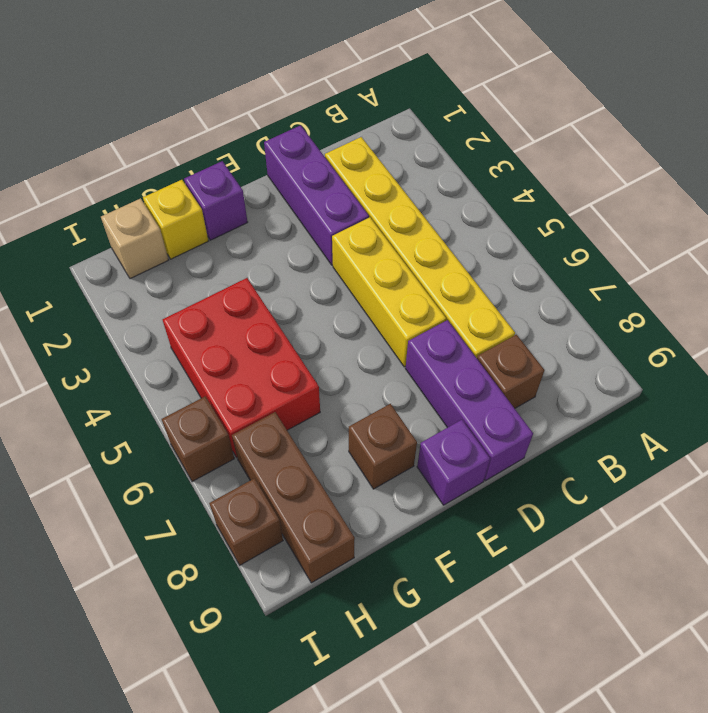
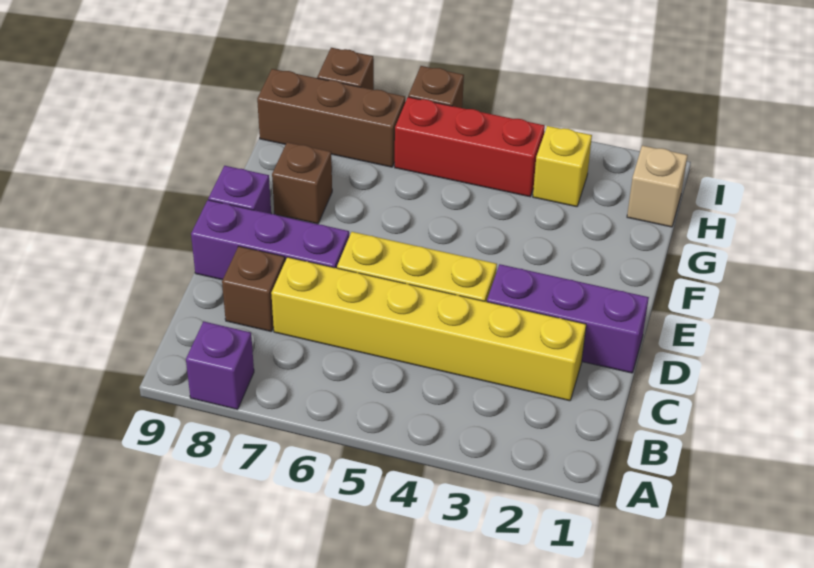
purple brick F1 level 1 -> purple brick A8 level 1
yellow brick G1 level 1 -> yellow brick H3 level 1
red brick G4:H6 level 1 -> red brick H4:H6 level 1

